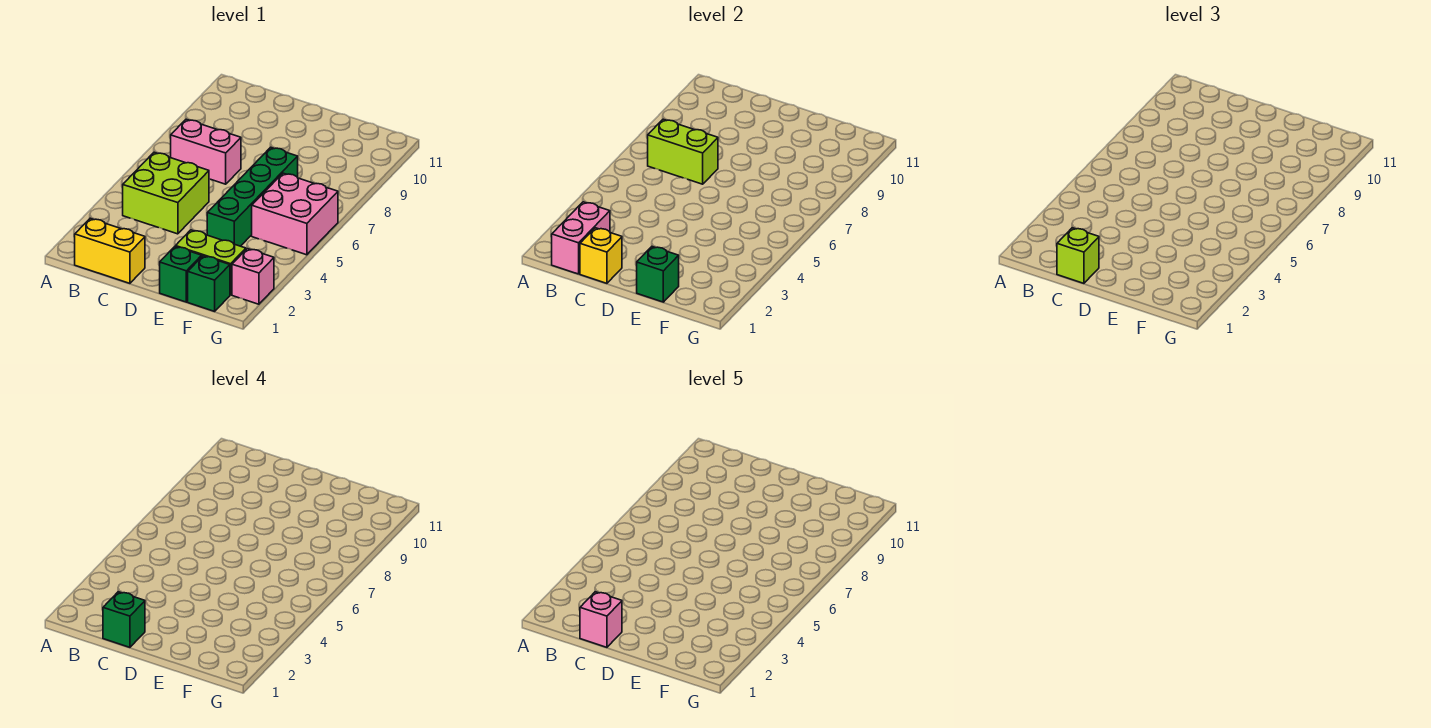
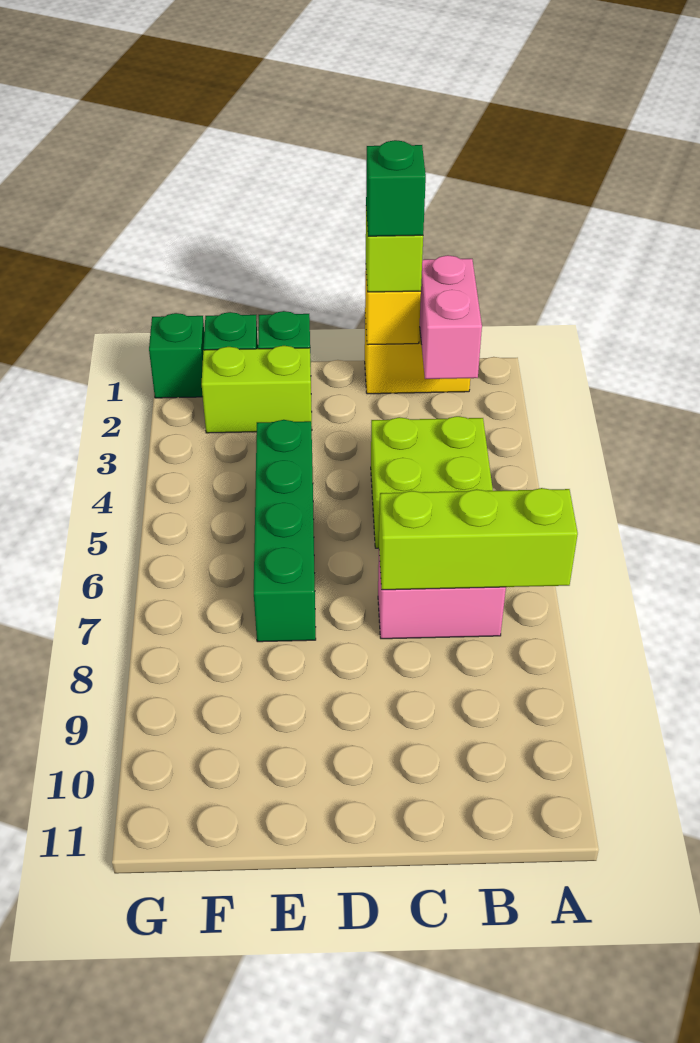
lime brick B7:C7 level 2 -> lime brick A7:C7 level 2
pink brick C1 level 5 -> none
green brick E1 level 2 -> green brick G1 level 1
pink brick F5:G6 level 1 -> none
pink brick G2 level 1 -> none

